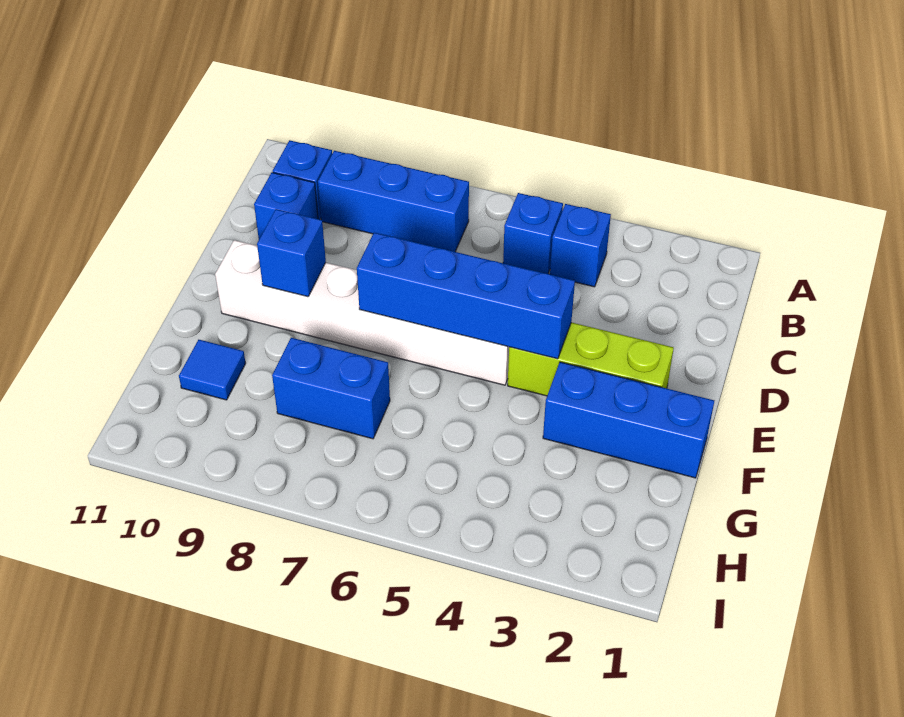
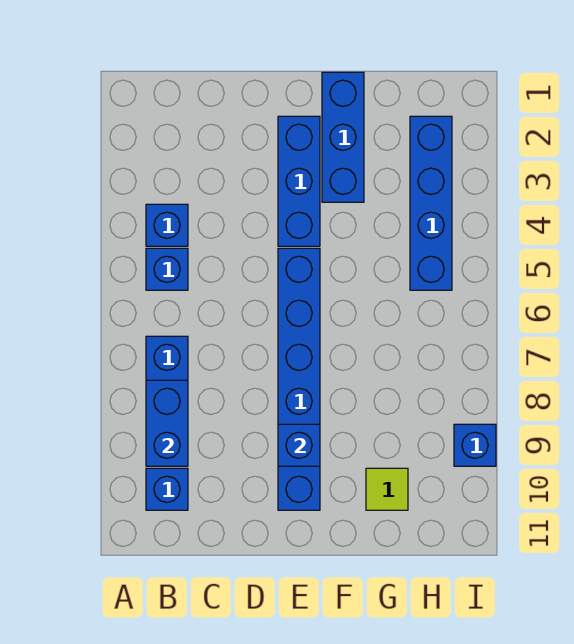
blue brick C10 level 1 -> blue brick I9 level 1
lime brick E2:E4 level 1 -> blue brick E2:E4 level 1
blue brick E4:E7 level 2 -> blue brick H2:H5 level 1
white brick E5:E10 level 1 -> blue brick E5:E10 level 1
blue brick G7:G8 level 1 -> blue brick B8:B9 level 2
blue tile G10 level 1 -> lime tile G10 level 1

